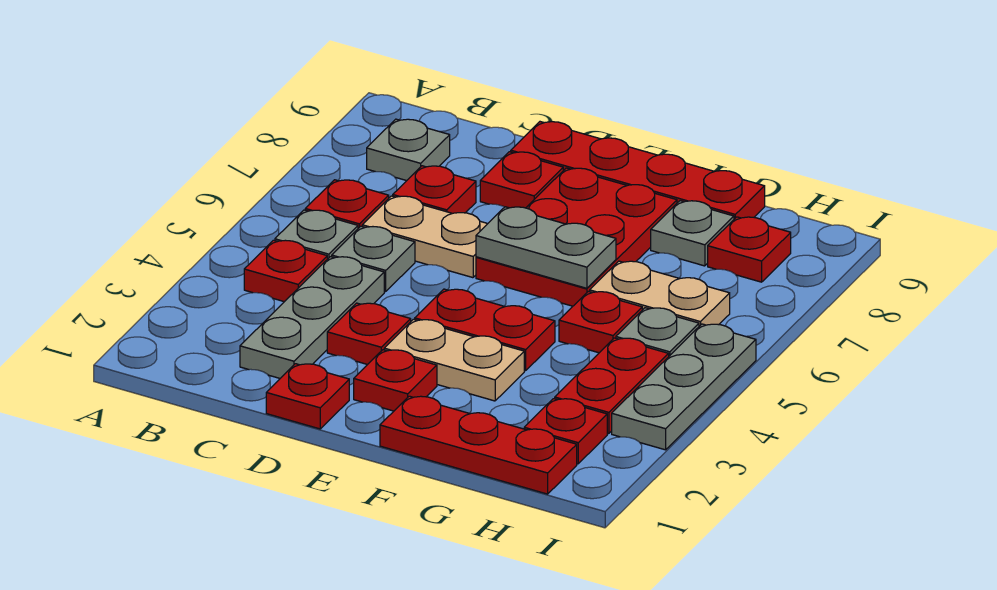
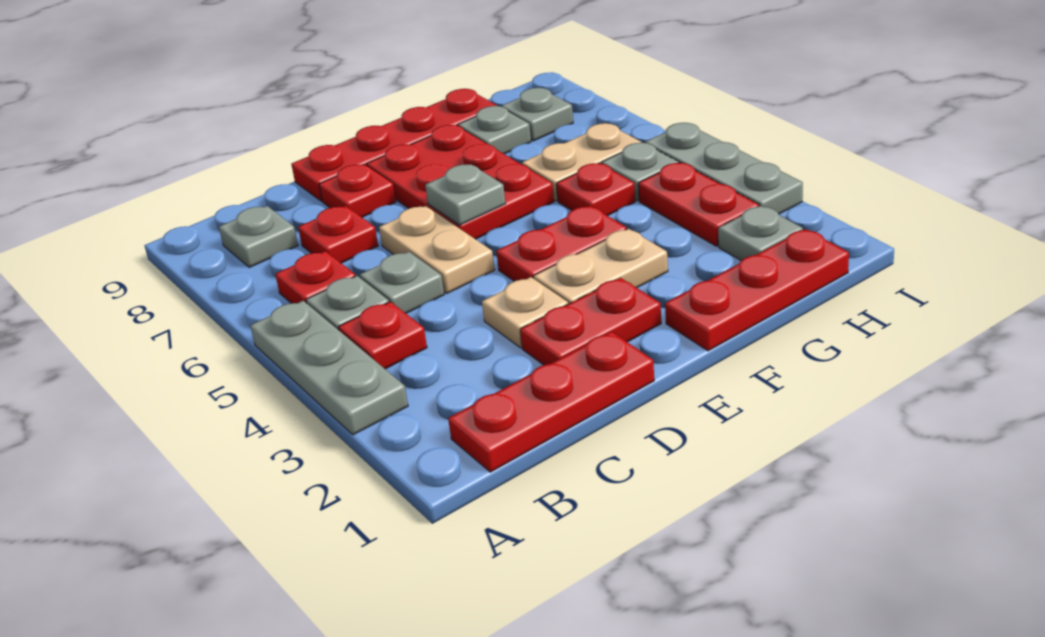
grey plate C2:C4 level 1 -> grey plate A3:A5 level 1
tan plate C6:D6 level 1 -> tan plate D5:D6 level 1
red plate D1 level 1 -> red plate B1:D1 level 1
red plate D3 level 1 -> tan plate D3 level 1
red plate E2 level 1 -> red plate D2:E2 level 1
grey plate E6:F6 level 2 -> grey plate E6 level 2
red plate H2 level 1 -> grey plate H2 level 1
red plate H8 level 1 -> grey plate H8 level 1

